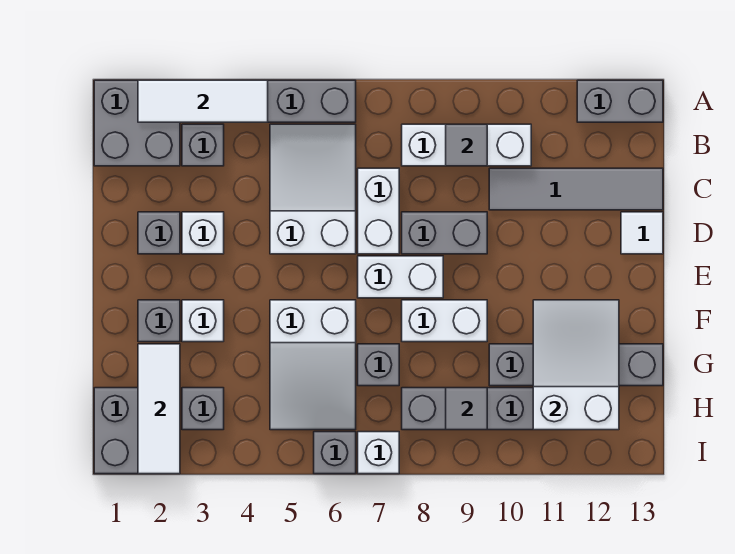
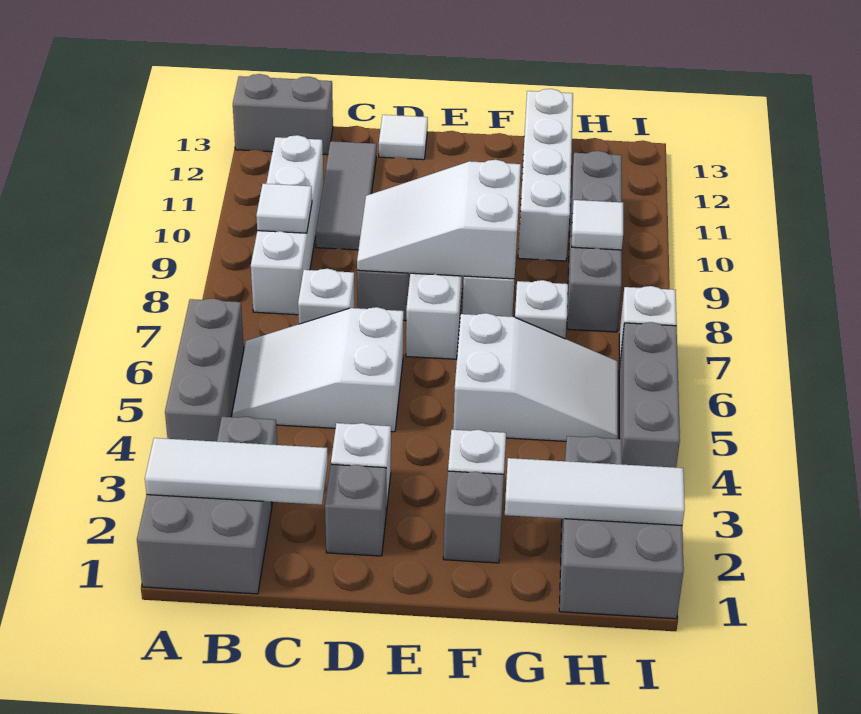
white tile A2:A4 level 2 -> white tile A2:C2 level 2
grey brick A12:A13 level 1 -> grey brick A13:B13 level 1
white brick B8:B10 level 1 -> white brick B8:B11 level 1
grey tile B9 level 2 -> white tile B9 level 2
white brick C7:D7 level 1 -> white brick C7 level 1
grey tile C10:C13 level 1 -> grey tile C10:C12 level 1
white slope F11:H12 level 2 top H -> white slope D8:F9 level 2 top F
grey brick G7 level 1 -> white brick G7 level 1
grey brick G10:G13 level 1 -> white brick G10:G13 level 1
grey tile H9 level 2 -> white tile H9 level 2
grey brick I6 level 1 -> grey brick I4:I6 level 1

